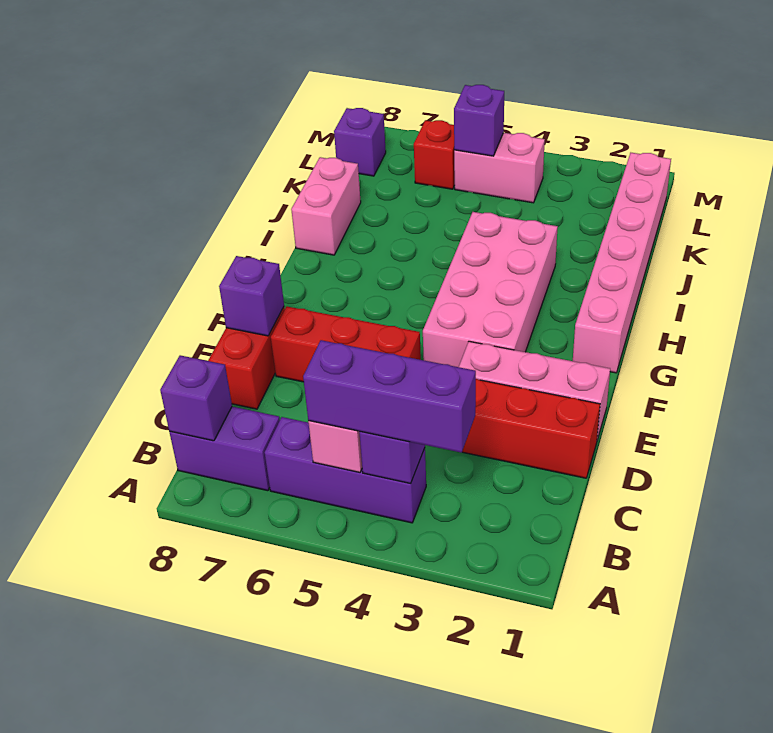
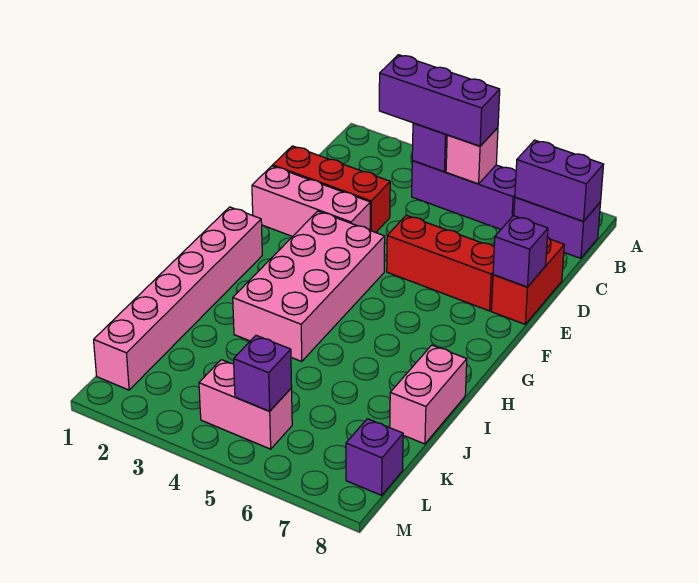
purple brick B8 level 2 -> purple brick B7:B8 level 2
red brick L6 level 1 -> none

